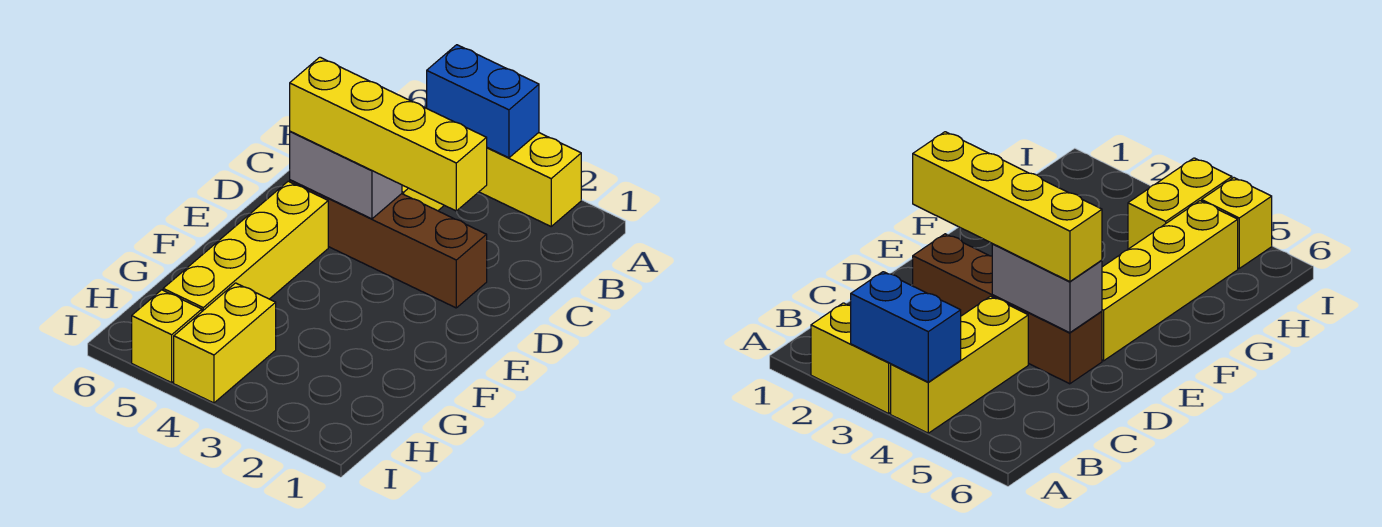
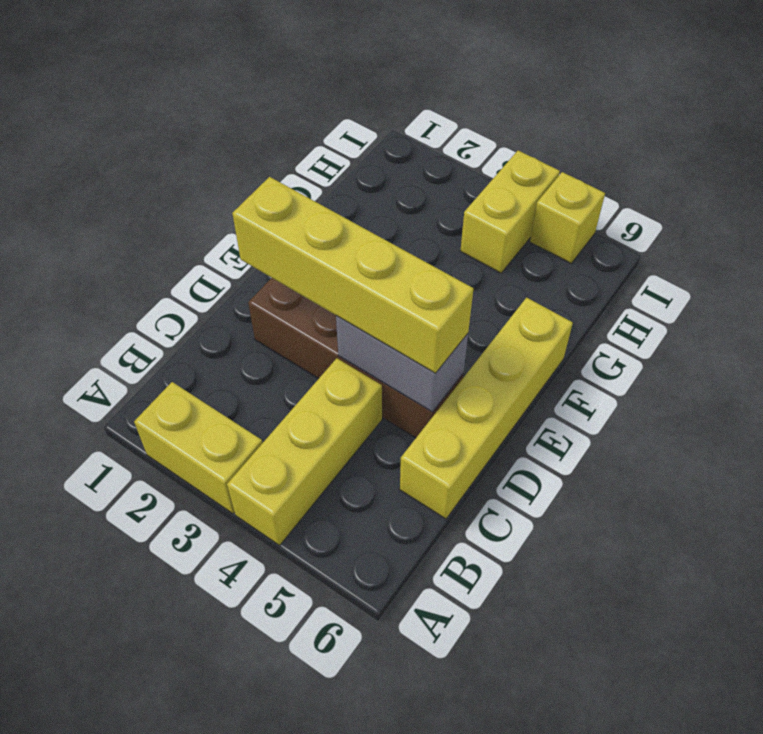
blue brick A3:A4 level 2 -> none
yellow brick E5:H5 level 1 -> yellow brick C6:F6 level 1

